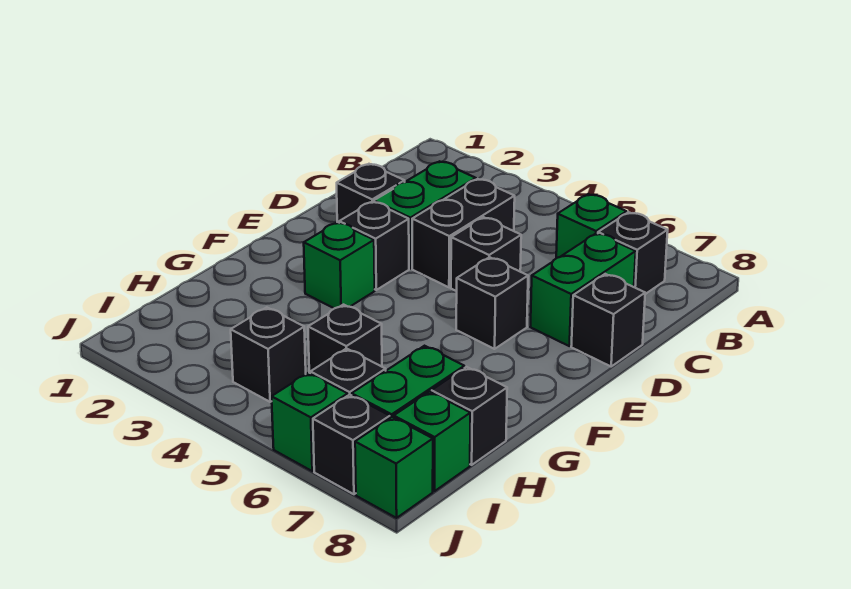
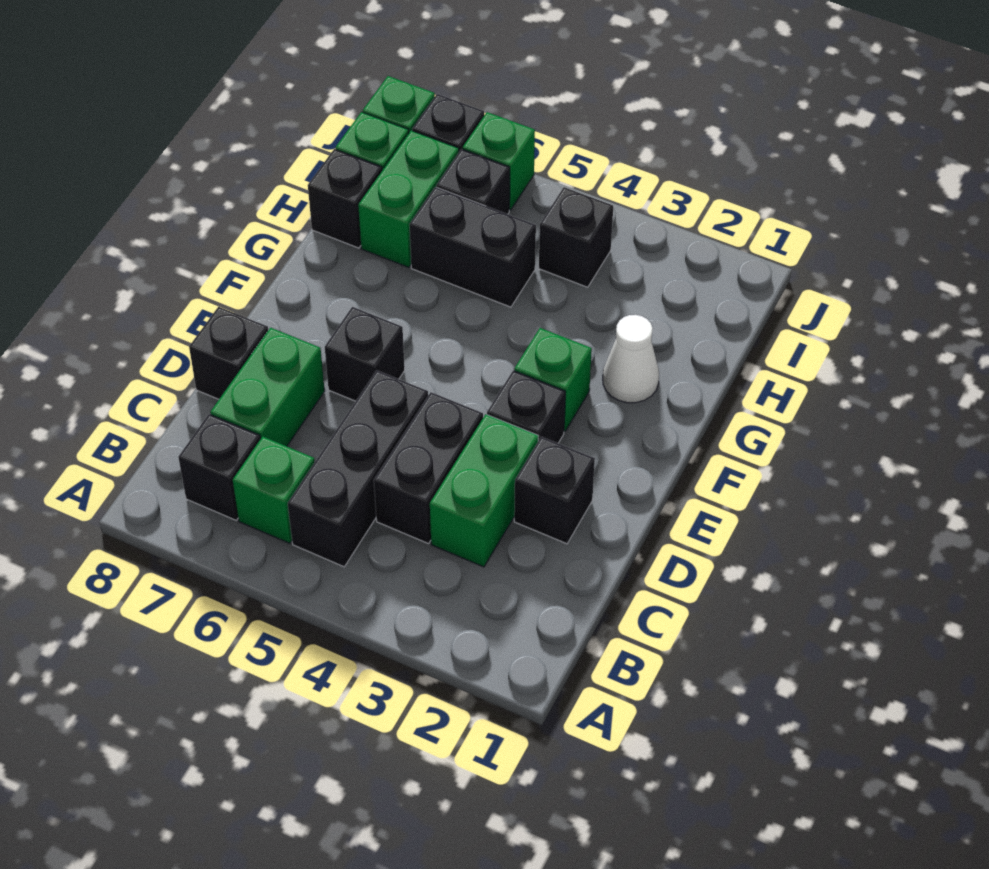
black brick D5 level 1 -> black brick B5:D5 level 1
none -> white cone G2 level 1
black brick H5 level 1 -> black brick H5:H6 level 1

